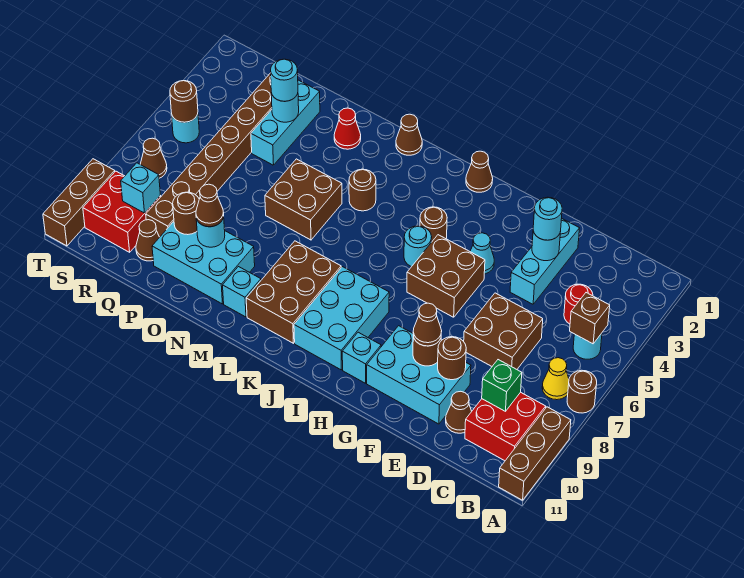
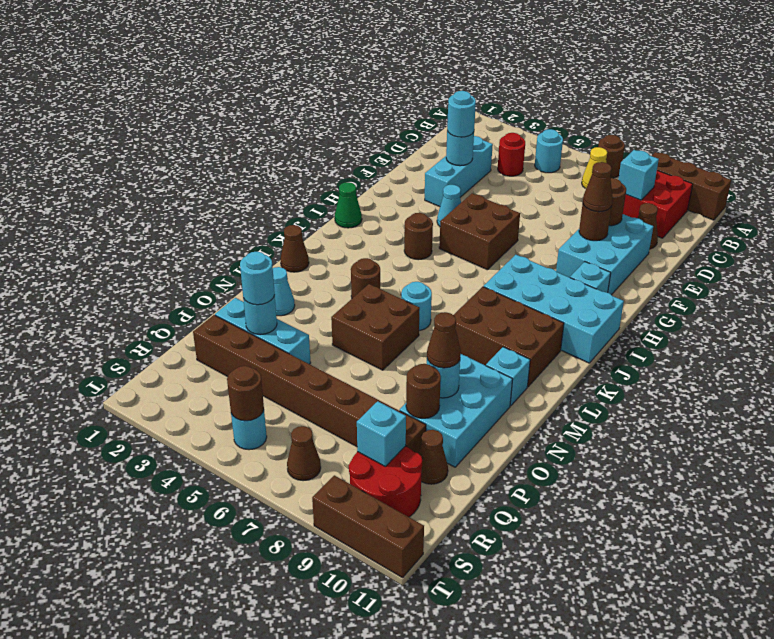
brown brick B5 level 2 -> none
green brick C9 level 2 -> cyan brick C9 level 2
brown brick D6:E7 level 1 -> none
cyan brick E2:E4 level 1 -> cyan brick D3:F3 level 1
brown cone I1 level 1 -> green cone I1 level 1
cyan round brick I5 level 1 -> cyan round brick L6 level 1
cyan brick I8:J10 level 1 -> cyan brick I8:J11 level 1
red cone N2 level 1 -> cyan cone N2 level 1
red brick R9:S10 level 1 -> red round brick R9:S10 level 1

